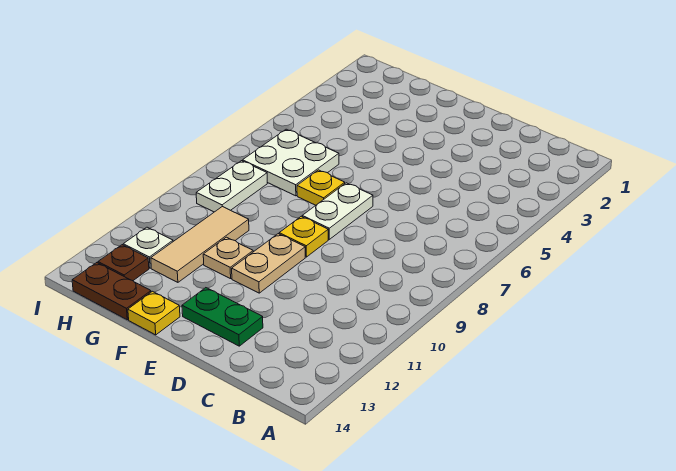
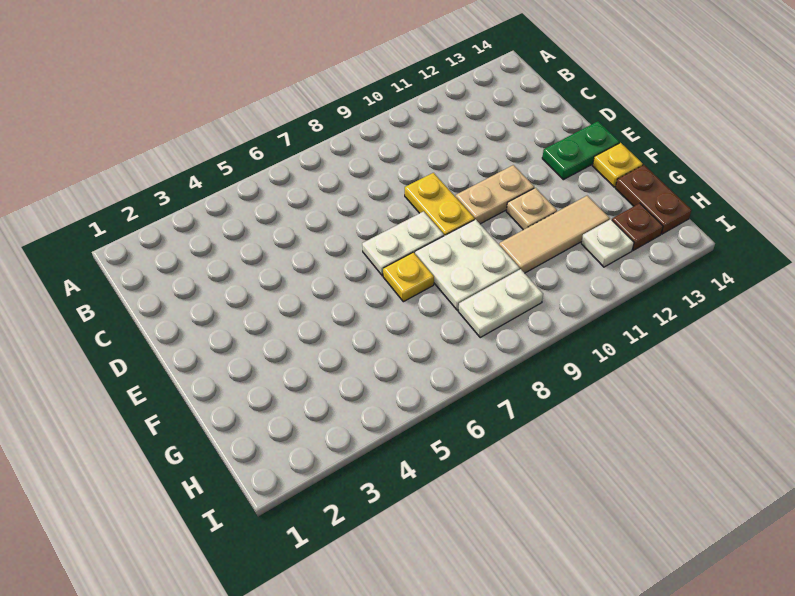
green plate D13:E13 level 1 -> green plate E13:E14 level 1
yellow plate E9 level 1 -> yellow plate D9:E9 level 1
white plate G6:H7 level 1 -> white plate F8:G9 level 1

